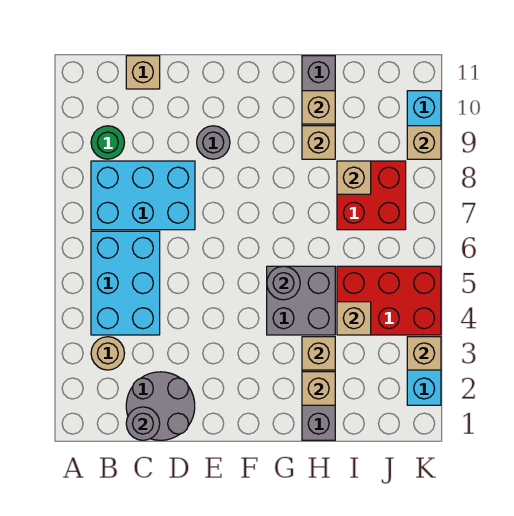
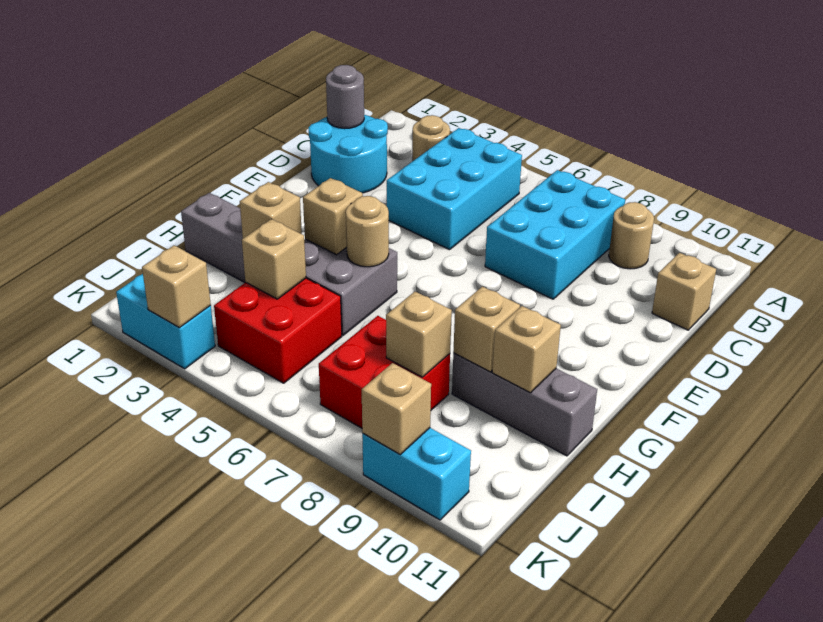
cyan brick B4:C6 level 1 -> cyan brick B4:D5 level 1
green round brick B9 level 1 -> tan round brick B9 level 1
grey round brick C1:D2 level 1 -> cyan round brick C1:D2 level 1
grey round brick E9 level 1 -> none
grey round brick G5 level 2 -> tan round brick G5 level 2
tan brick H2 level 2 -> tan brick G4 level 2
red brick I4:K5 level 1 -> red brick I4:J5 level 1

